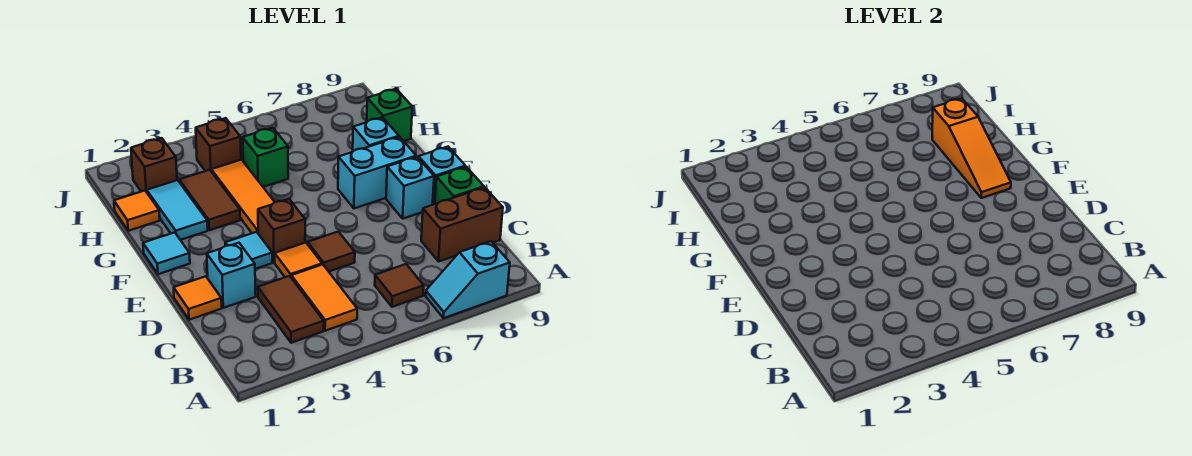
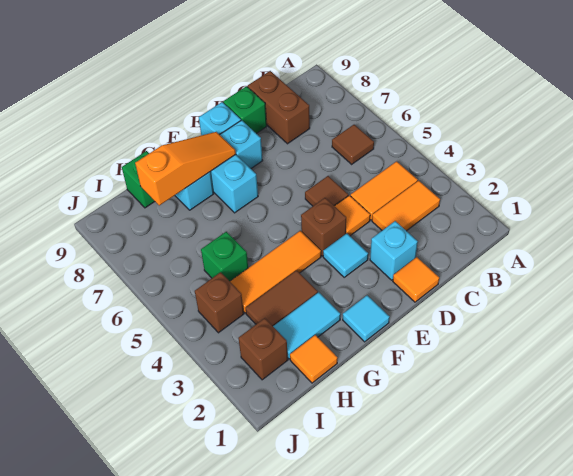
cyan slope A7:A8 level 1 top 8 -> none
brown tile B3:C3 level 1 -> orange tile B3:C3 level 1

